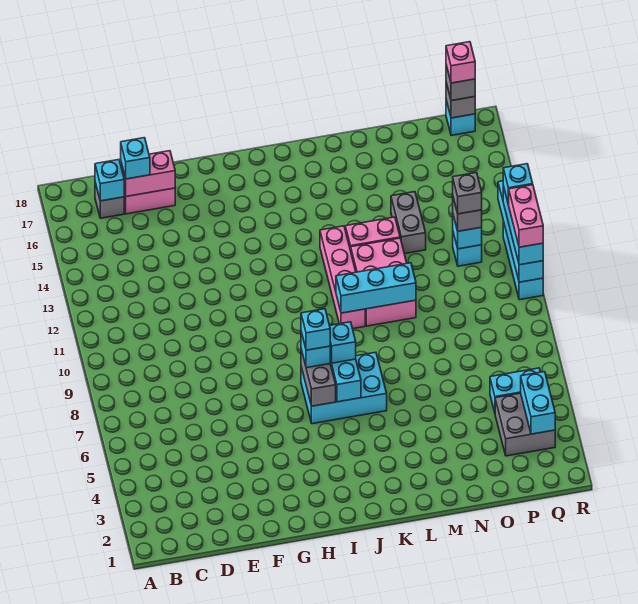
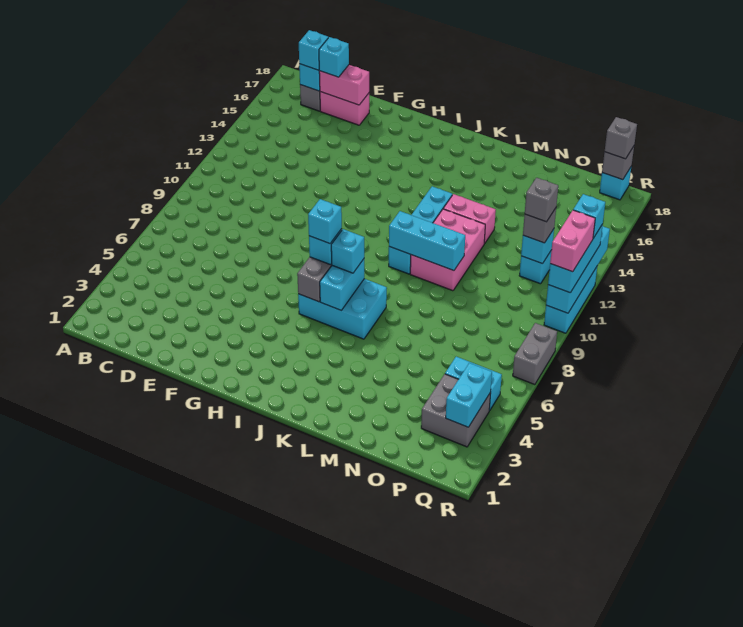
none -> cyan brick C17 level 3
pink brick K10:K13 level 1 -> cyan brick K10:K13 level 1
grey brick N13:N14 level 1 -> grey brick R7:R8 level 1
pink brick Q18 level 4 -> none

